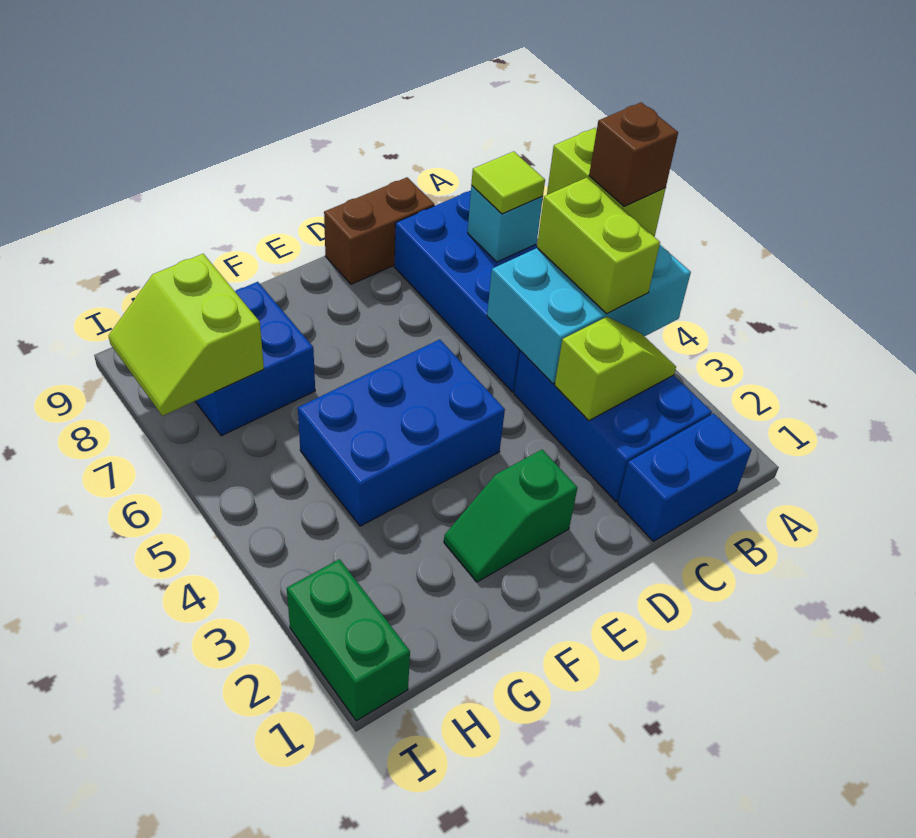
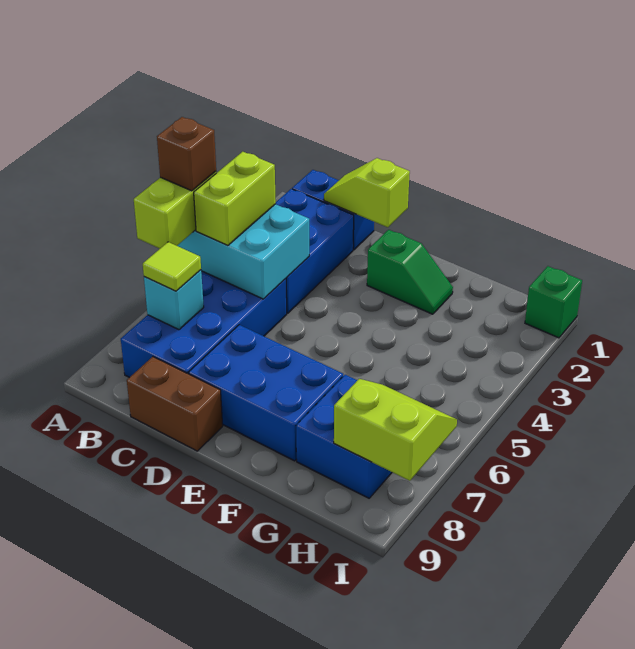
lime slope B3:C3 level 2 top C -> lime slope C1:D1 level 2 top D
blue brick E4:G5 level 1 -> blue brick D7:F8 level 1
lime slope H7:I8 level 2 top H -> lime slope H7:I8 level 2 top 8
green brick I1:I2 level 1 -> green brick I1 level 1

